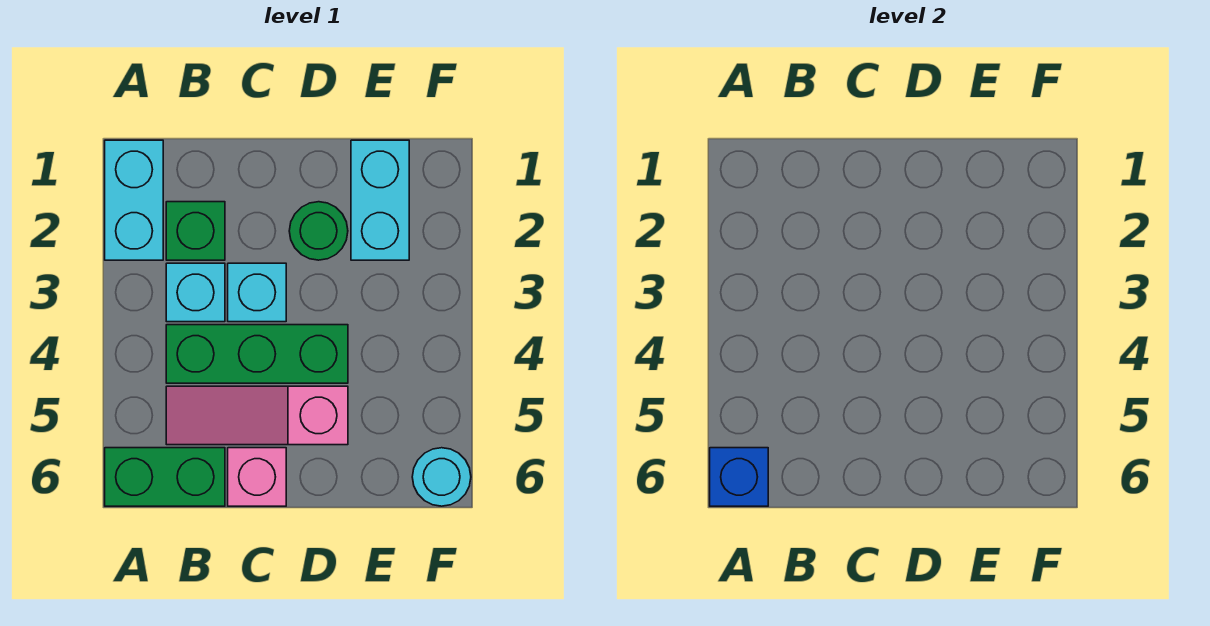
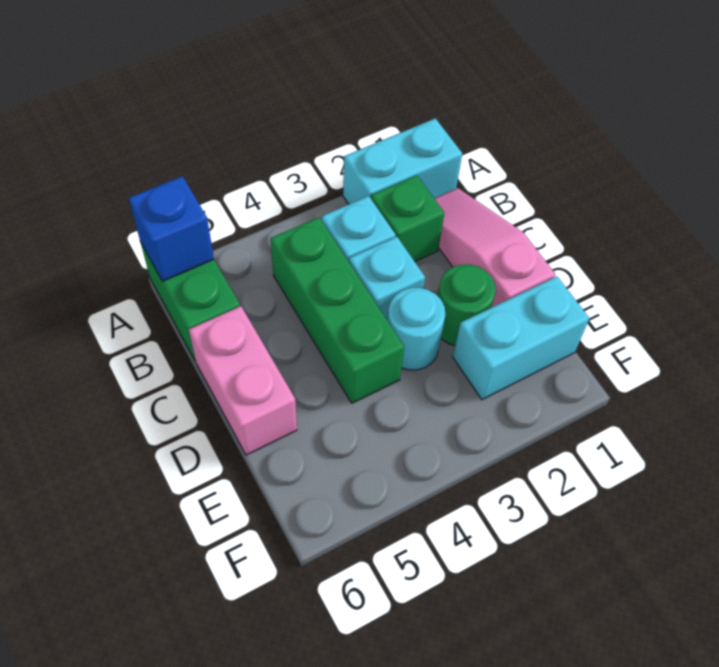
pink slope B5:D5 level 1 top D -> pink slope B1:D1 level 1 top D
pink brick C6 level 1 -> pink brick C6:D6 level 1
cyan round brick F6 level 1 -> cyan round brick D3 level 1

